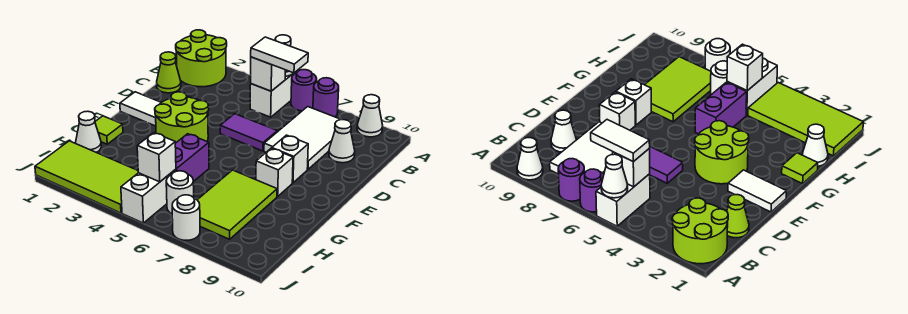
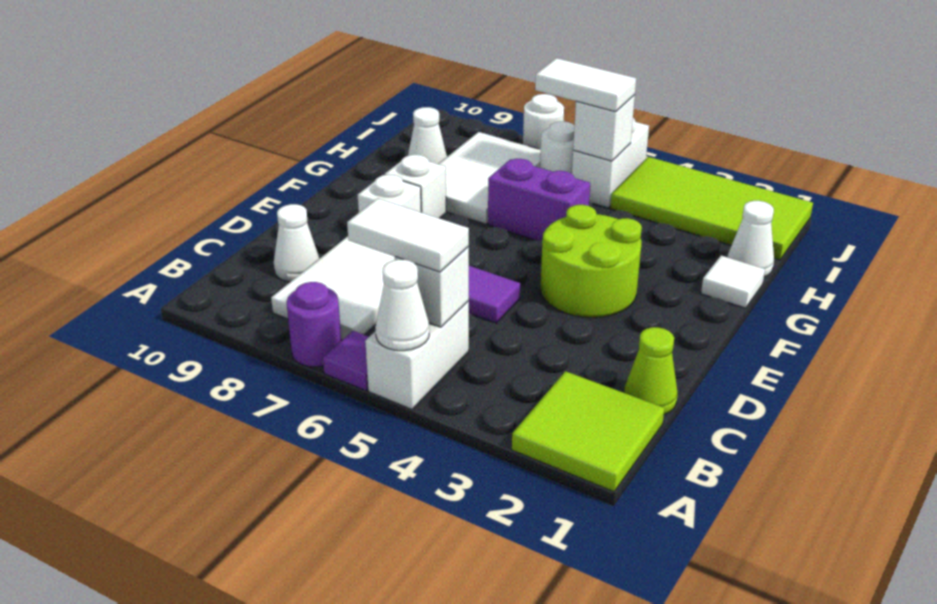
lime round brick A1:B2 level 1 -> lime tile A1:B2 level 1
purple round brick A6 level 1 -> purple tile A6 level 1
white cone A9 level 1 -> white cone H9 level 1
white tile E1:E2 level 1 -> white tile I5:I6 level 3
lime tile G1 level 1 -> white tile G1 level 1
purple brick G5:H5 level 1 -> purple brick G5:G6 level 1
lime tile G7:I8 level 1 -> white tile G7:I8 level 1

